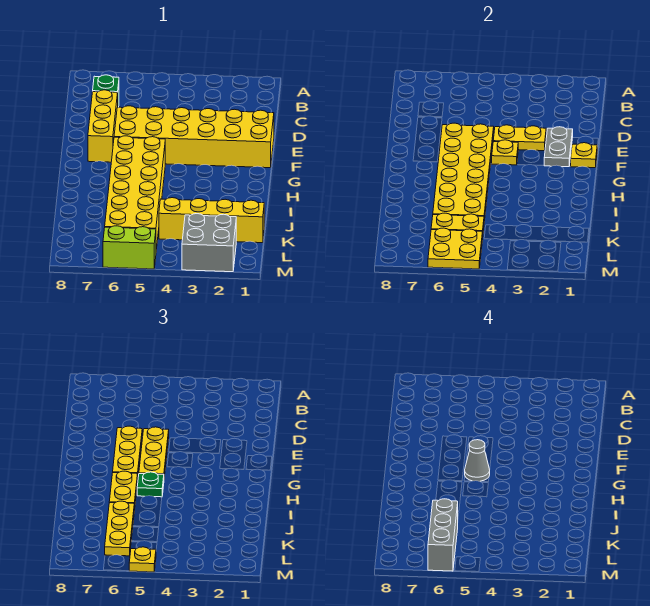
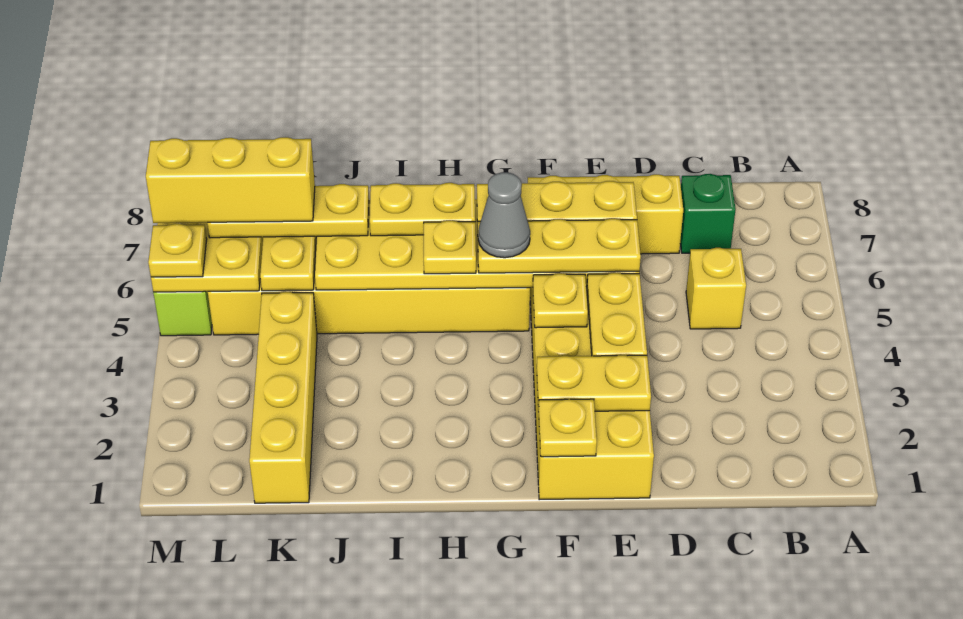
none -> yellow brick C5 level 1
grey plate E2:F2 level 2 -> yellow plate E2:F2 level 2
green plate H5 level 3 -> yellow plate H5 level 3
grey brick K6:M6 level 4 -> yellow brick K6:M6 level 4
grey brick L2:M3 level 1 -> none

